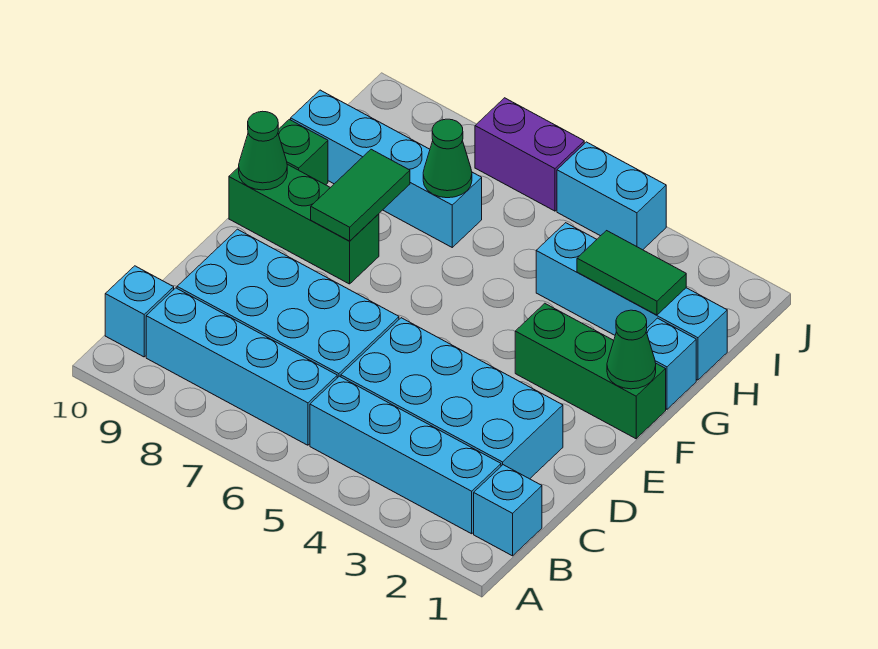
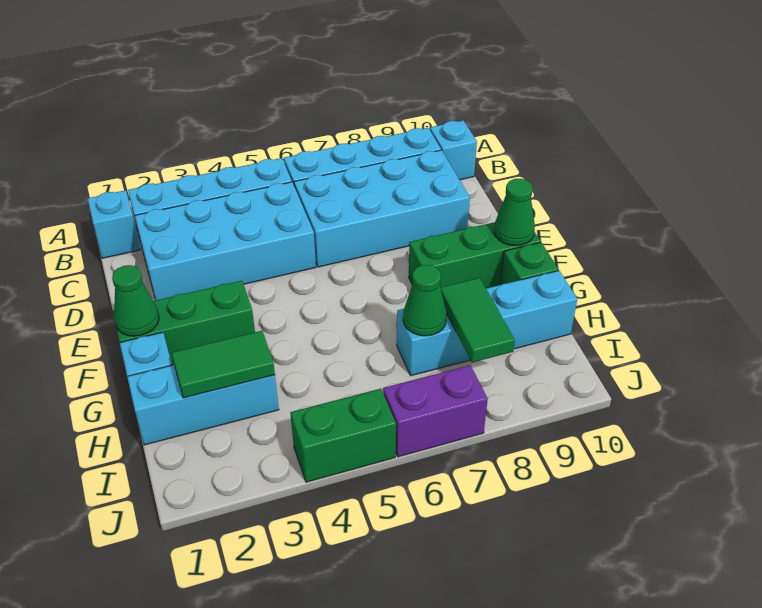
green tile F8:G8 level 2 -> green tile H8:I8 level 2
cyan brick H1:H4 level 1 -> cyan brick H1:H3 level 1
cyan brick J4:J5 level 1 -> green brick J4:J5 level 1

